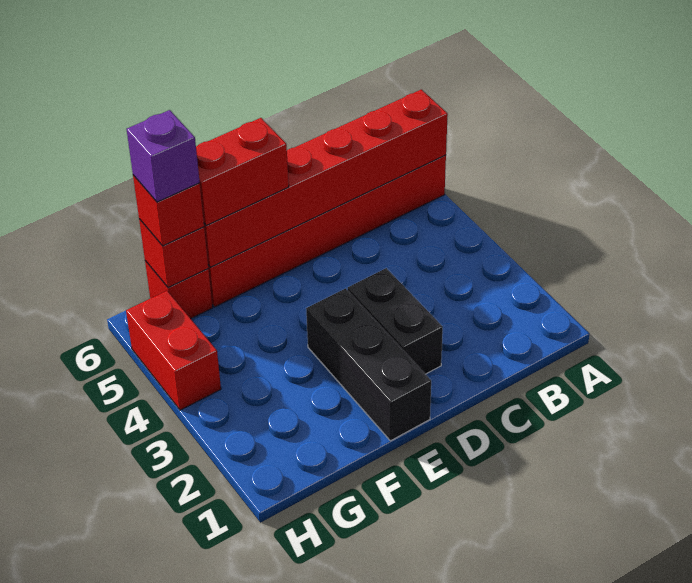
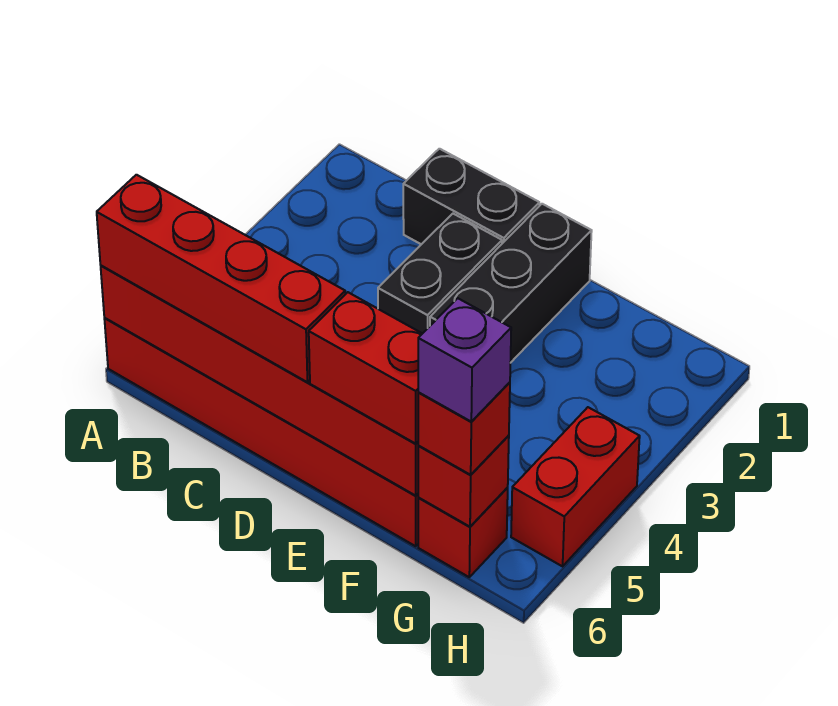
none -> red brick A6:D6 level 3
none -> black brick C1:D1 level 1

